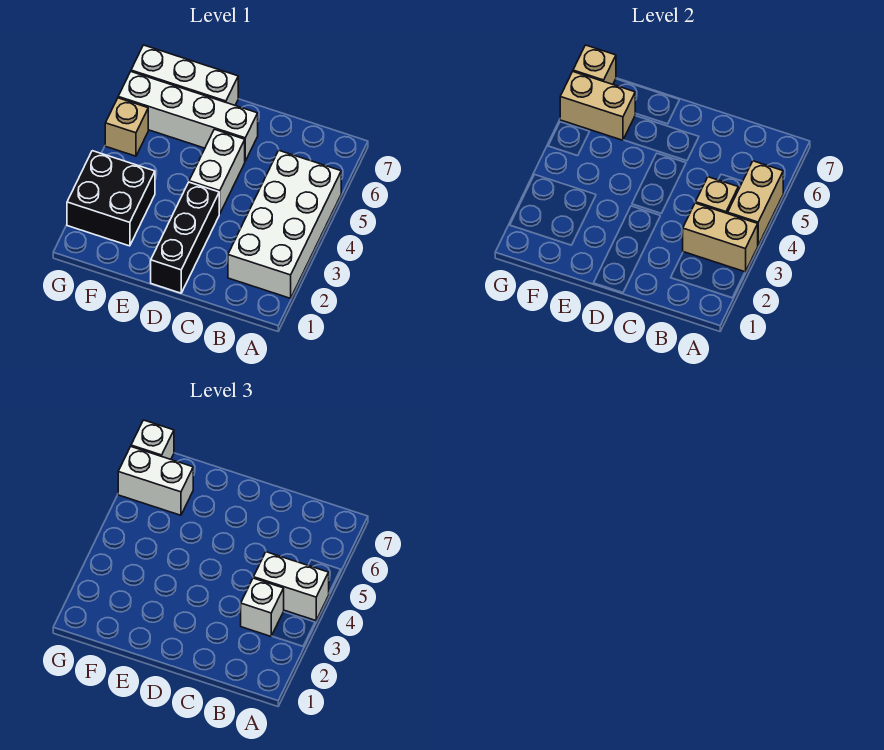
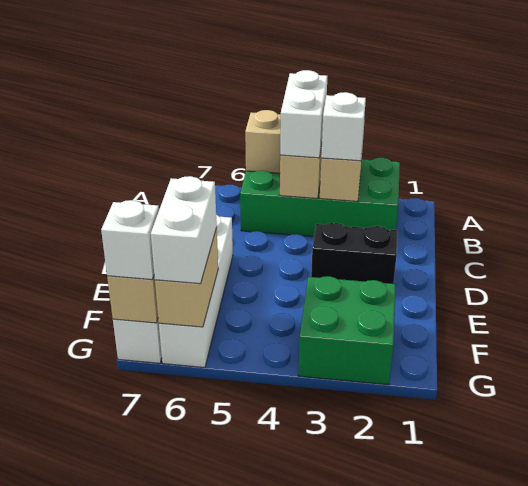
white brick A2:B5 level 1 -> green brick A2:B5 level 1
black brick D1:D3 level 1 -> black brick D2:D3 level 1
white brick D4:D5 level 1 -> none
black brick F2:G3 level 1 -> green brick F2:G3 level 1
tan brick G5 level 1 -> none

